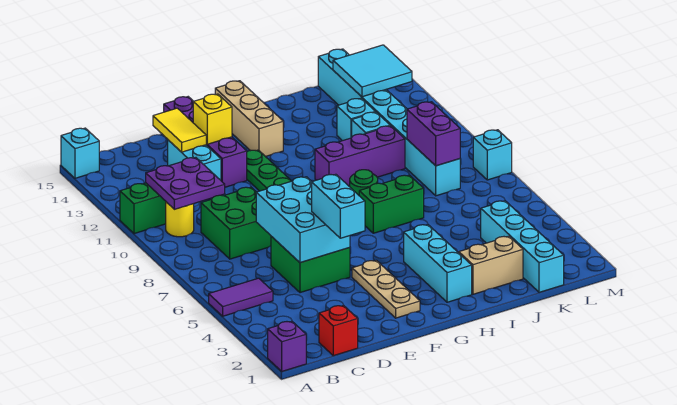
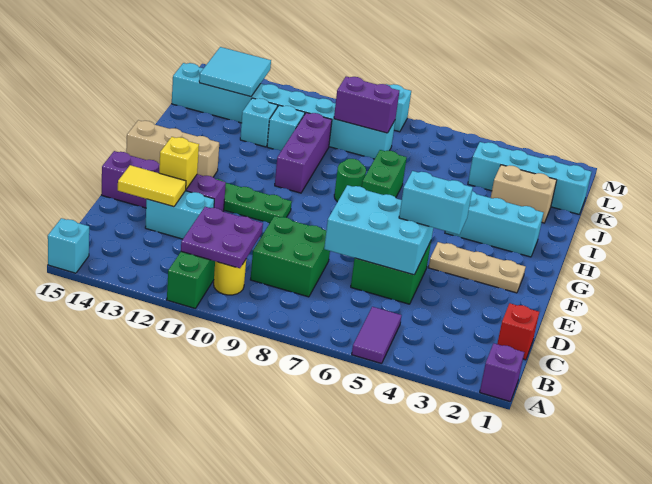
tan brick I2:J2 level 1 -> tan brick J2:J3 level 1

